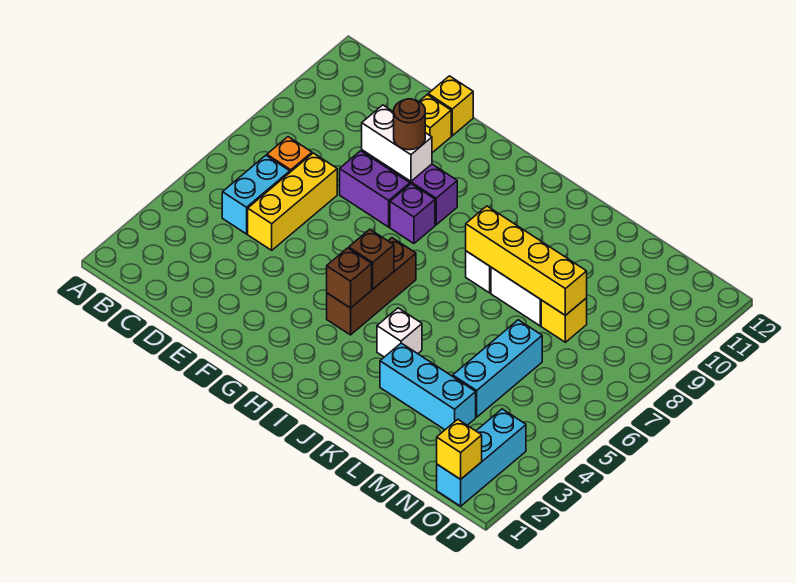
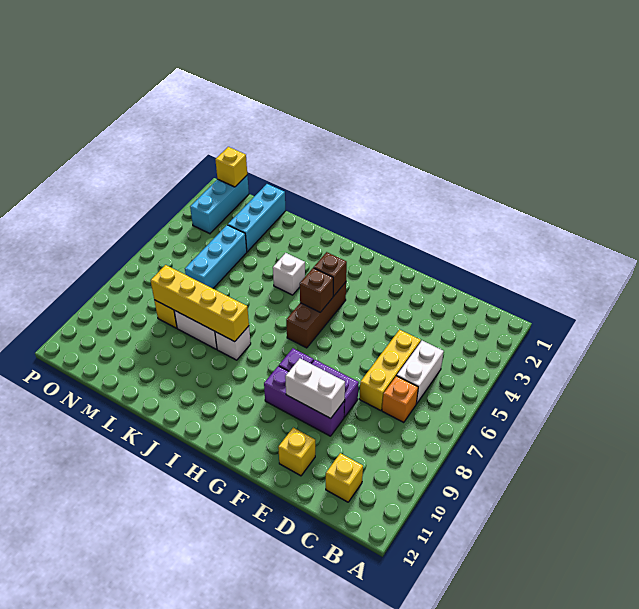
cyan brick C5:C6 level 1 -> white brick C5:C6 level 1
yellow brick E12 level 1 -> yellow brick C11 level 1
brown round brick F9 level 3 -> none
cyan brick K3:M3 level 1 -> cyan brick M1:M3 level 1

